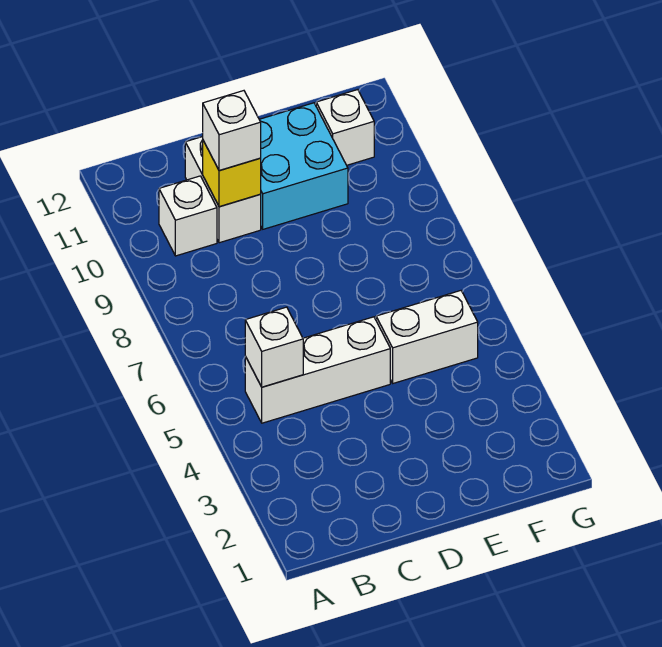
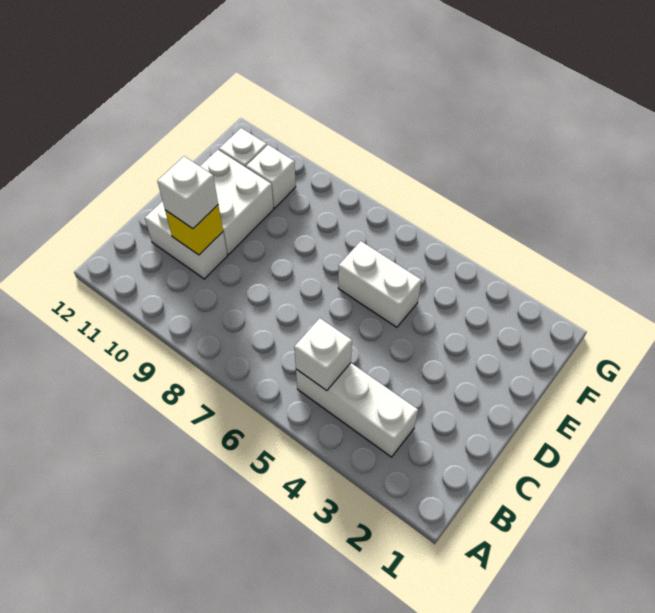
white brick B5:D5 level 1 -> white brick B3:B5 level 1
white brick B10 level 1 -> white brick F10 level 1
cyan brick D10:E11 level 1 -> white brick D10:E11 level 1
white brick E5:F5 level 1 -> white brick E5:E6 level 1

